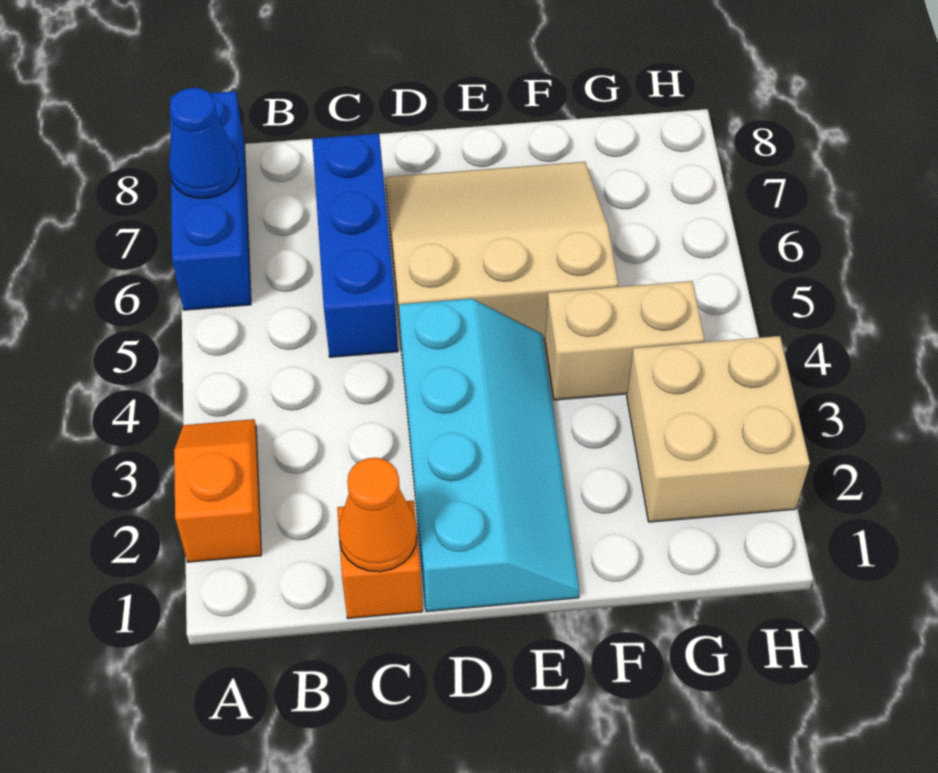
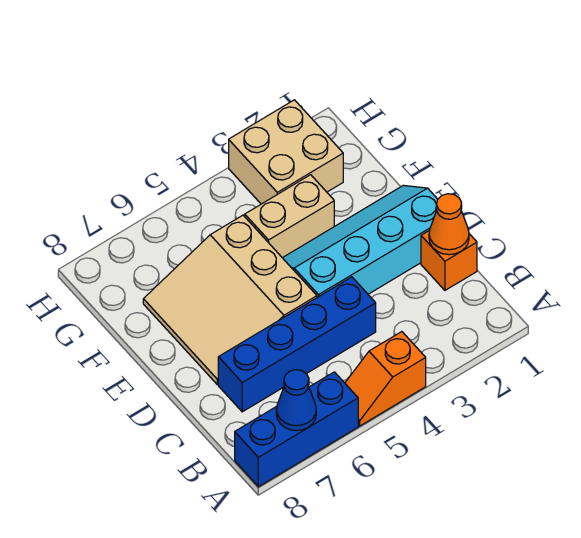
orange slope A2:A3 level 1 top 2 -> orange slope A4:A5 level 1 top 4
blue brick C5:C7 level 1 -> blue brick C4:C7 level 1
tan brick F4:G4 level 1 -> tan brick F3:F4 level 1

